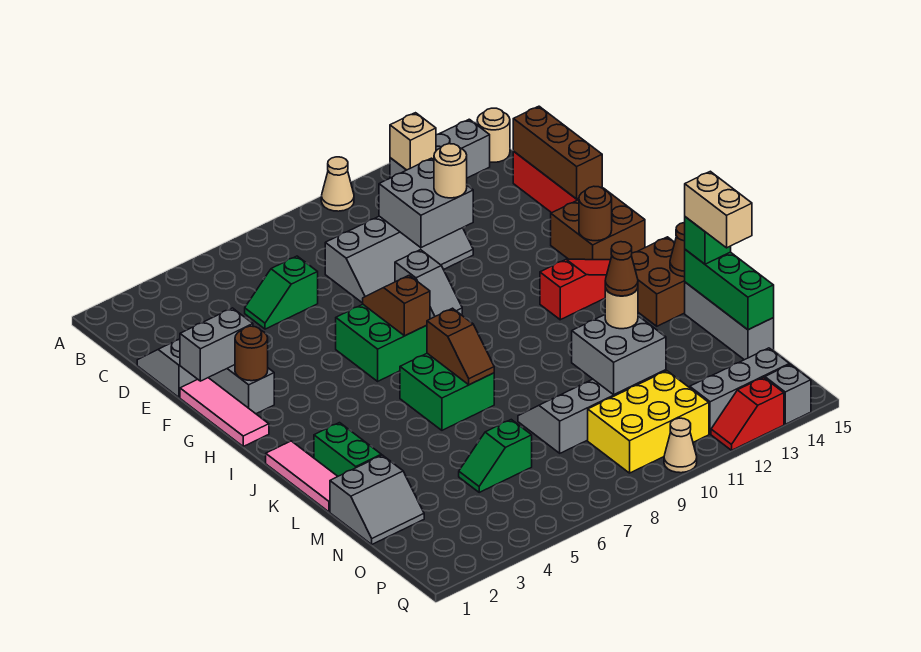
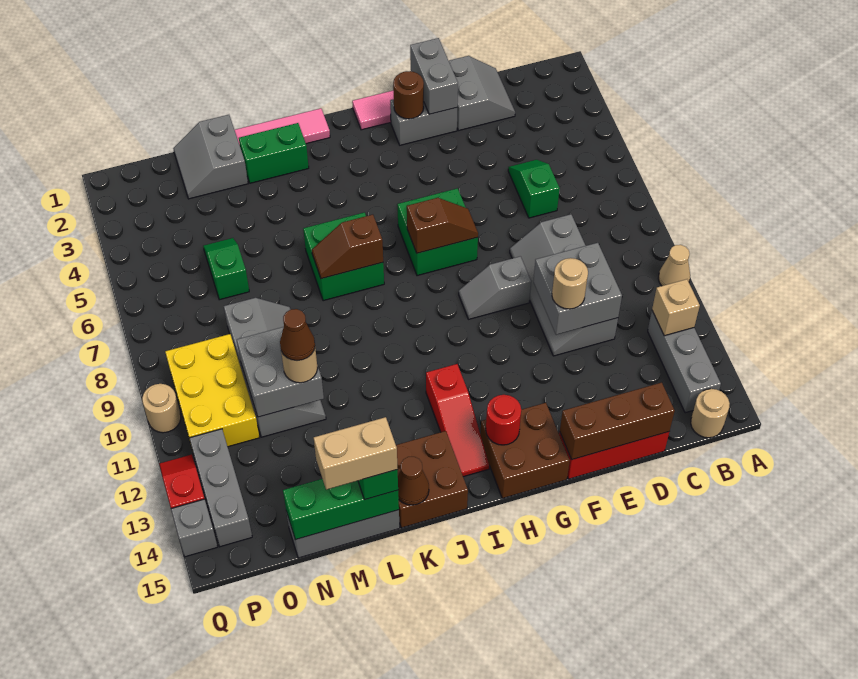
brown round brick H14 level 2 -> red round brick H14 level 2
tan cone Q10 level 1 -> tan round brick Q10 level 1

